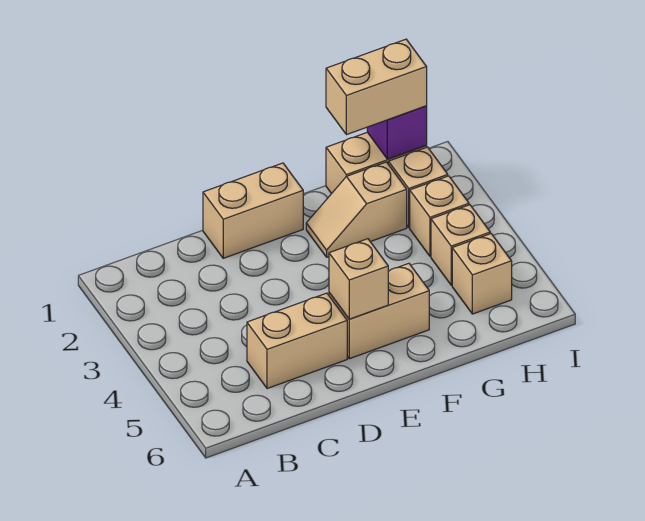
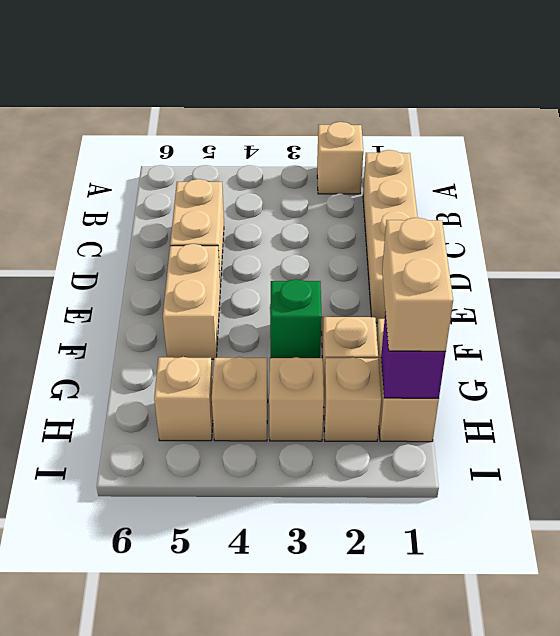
tan brick D1:E1 level 1 -> tan brick B1:E1 level 1
tan brick E5 level 2 -> tan brick A2 level 1
none -> green brick F3 level 1

